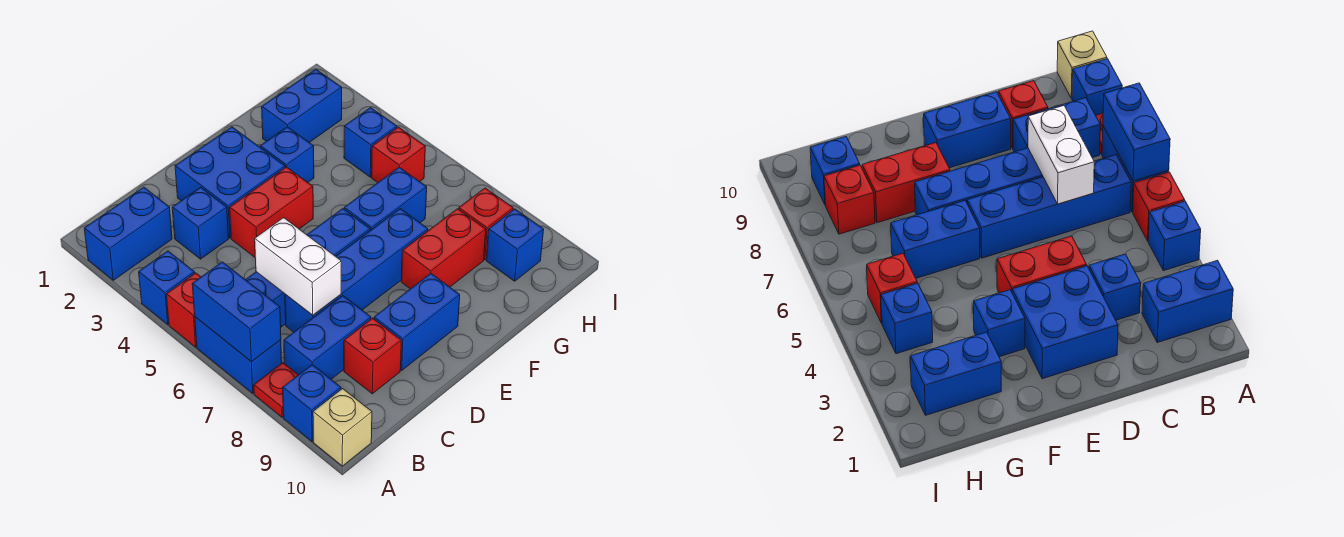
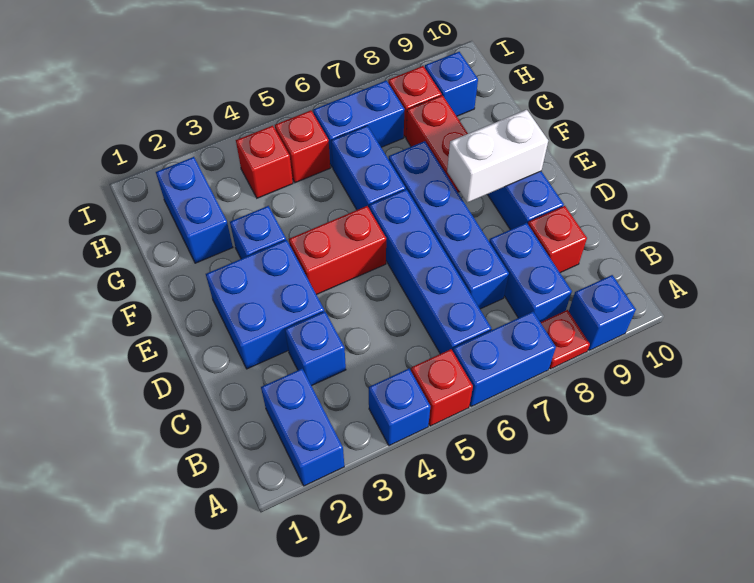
blue brick A6:A7 level 2 -> blue brick H6:H7 level 1
tan brick A10 level 1 -> none
white brick C6:C7 level 2 -> white brick E8:E9 level 2
red brick D4:E4 level 1 -> red brick E4:E5 level 1
blue brick H4 level 1 -> red brick H4 level 1

